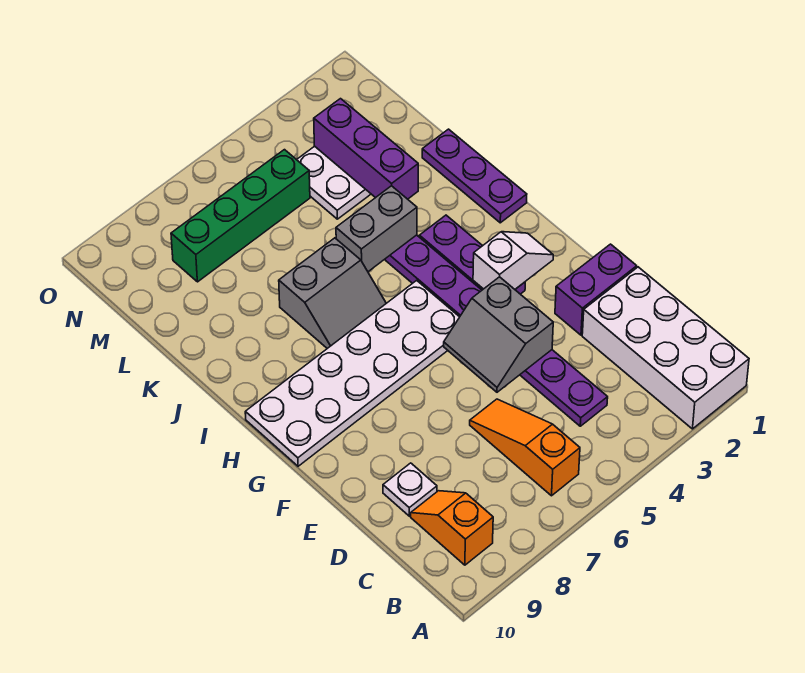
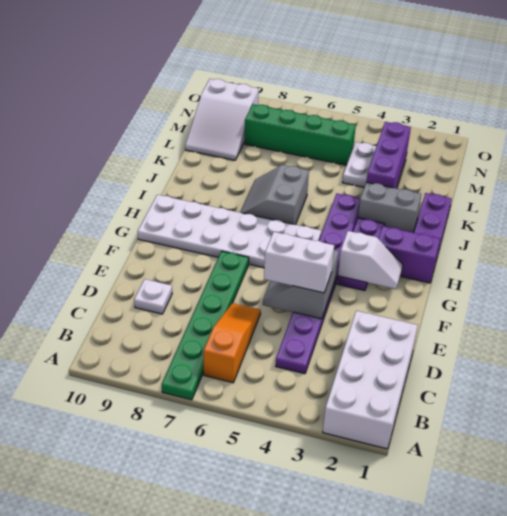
none -> green plate A7:F7 level 1
orange slope B9:C9 level 1 top B -> none
purple brick E1:E2 level 1 -> purple brick H1:H2 level 1
none -> white brick E4:E5 level 3
grey slope I6:J7 level 1 top J -> grey slope I6:J7 level 1 top 6
grey brick J4:J5 level 2 -> grey brick J2:J3 level 1
none -> white slope L9:N10 level 1 top N

